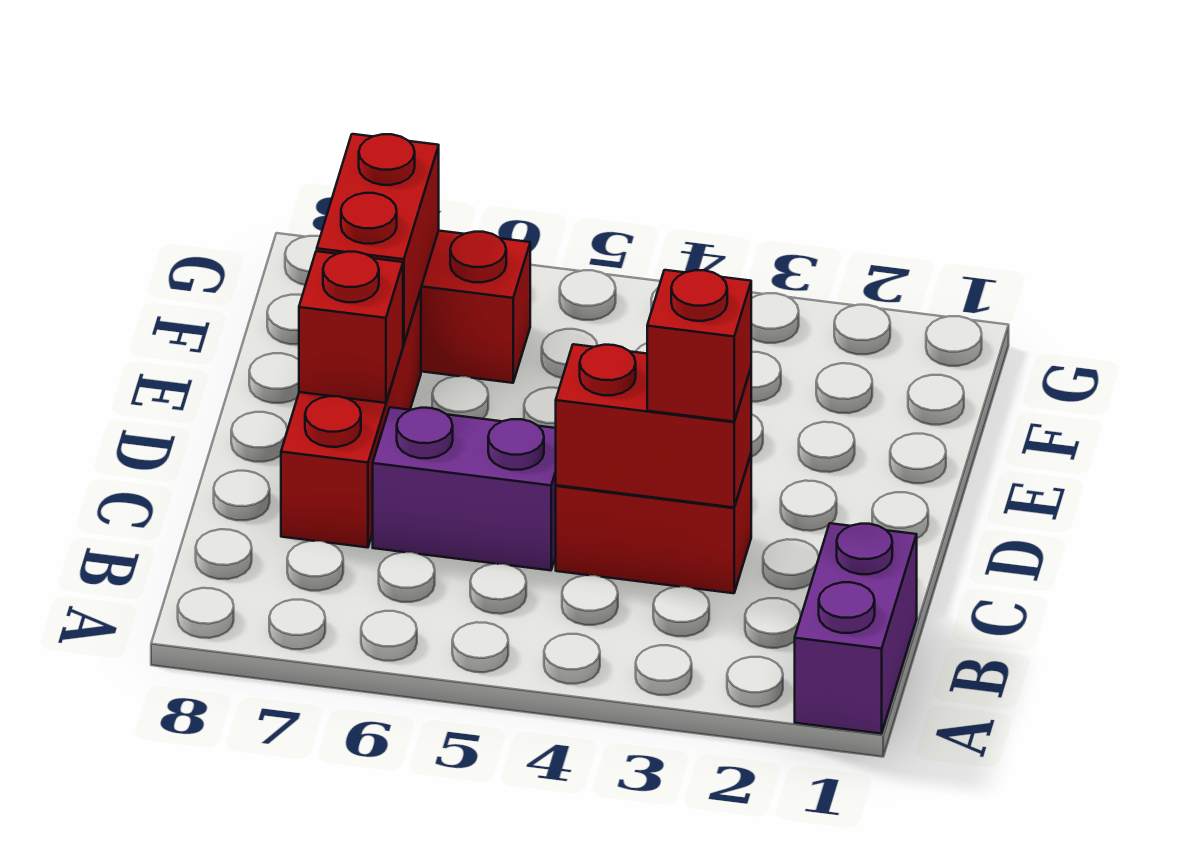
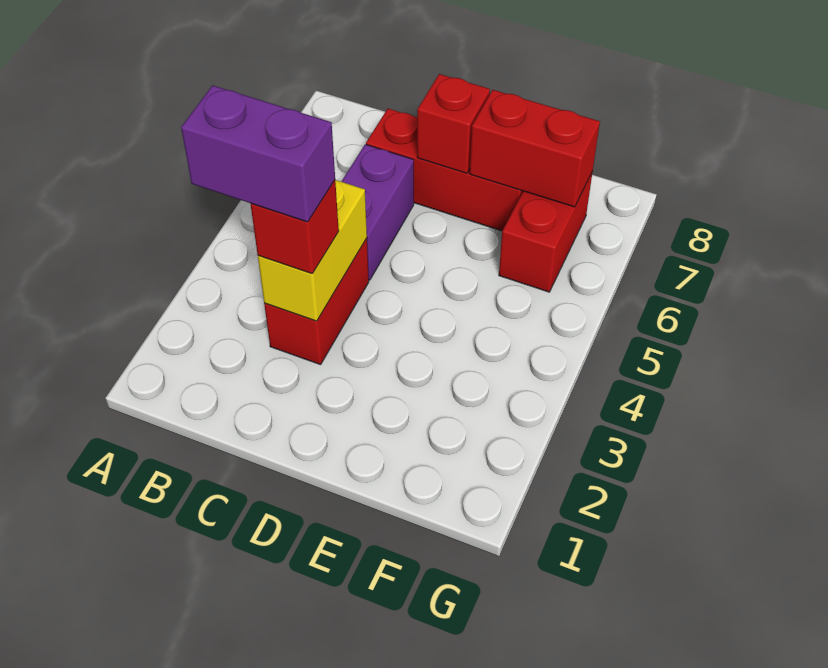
purple brick A1:B1 level 1 -> purple brick B3:C3 level 4
red brick C3:C4 level 2 -> yellow brick C3:C4 level 2

